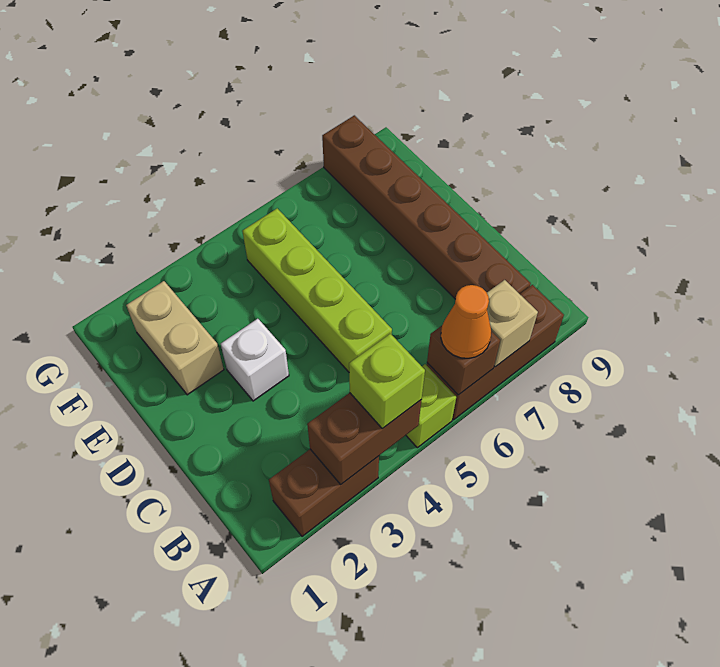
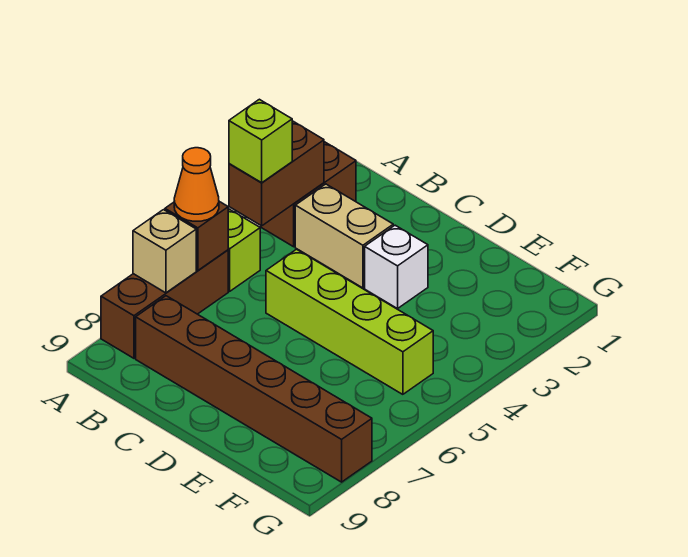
tan brick E2:F2 level 1 -> tan brick B3:C3 level 1

